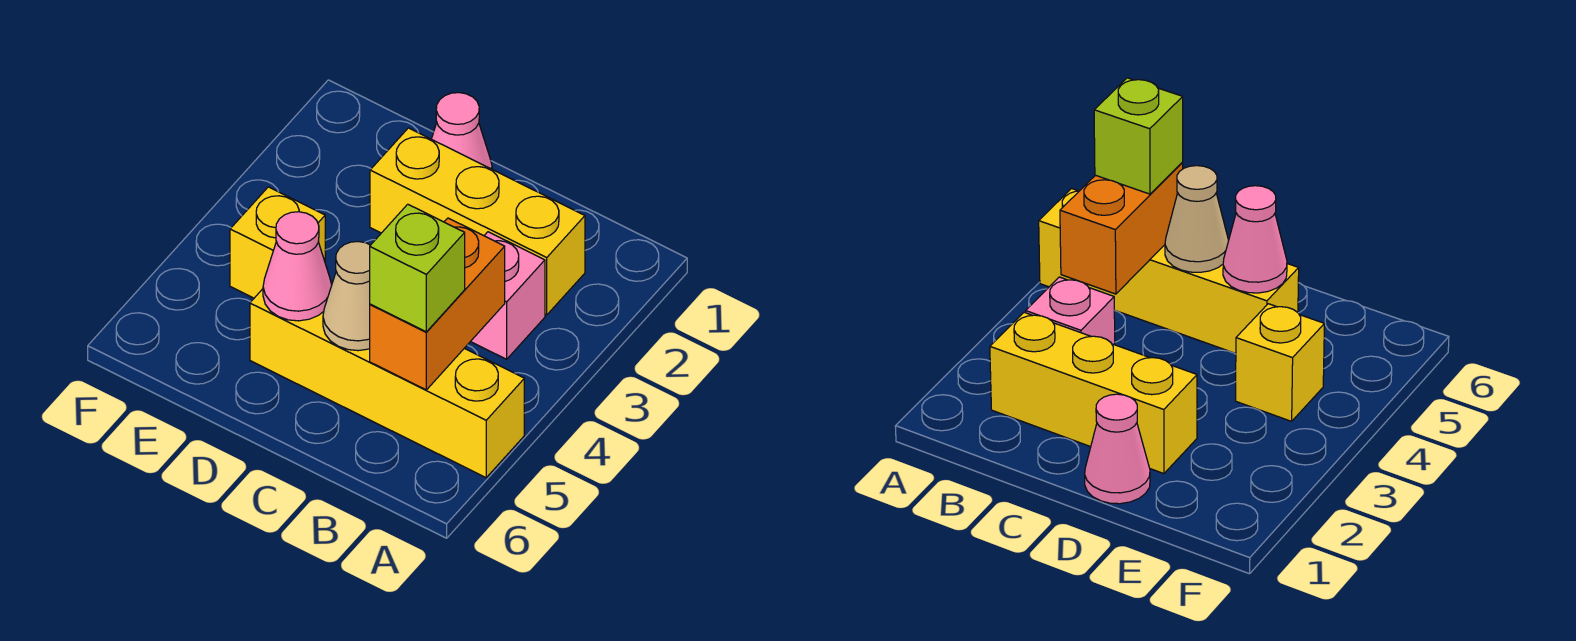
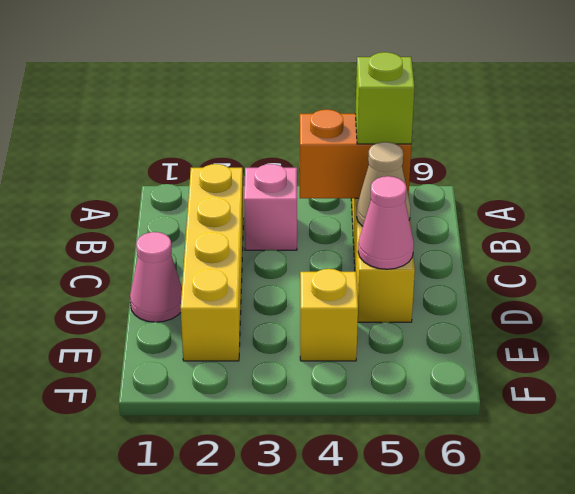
yellow brick B2:D2 level 1 -> yellow brick B2:E2 level 1

